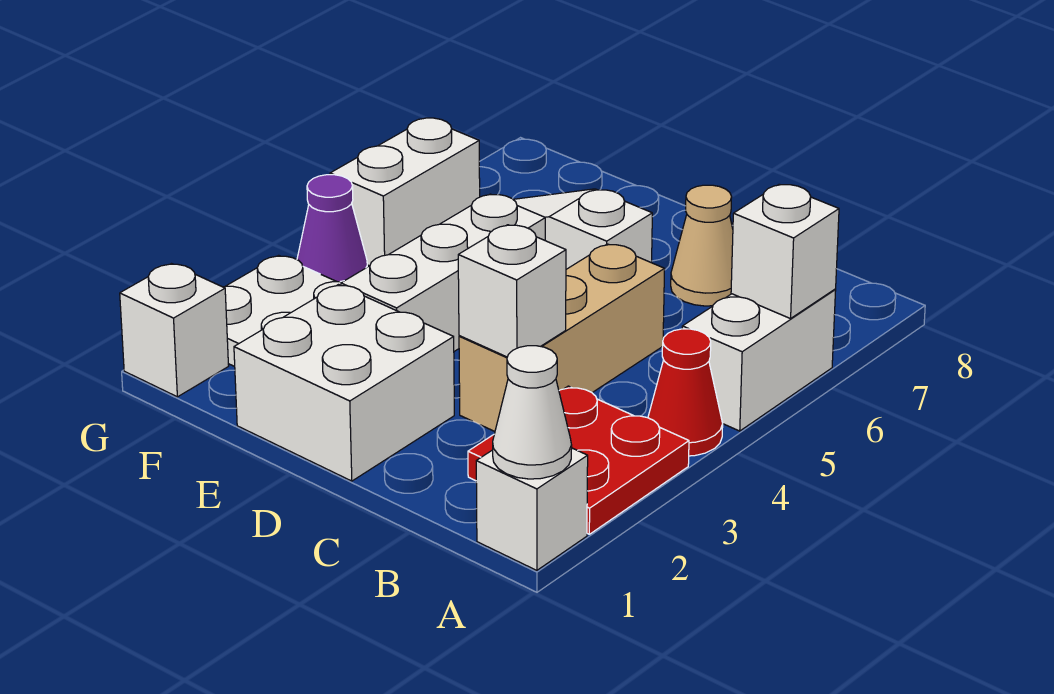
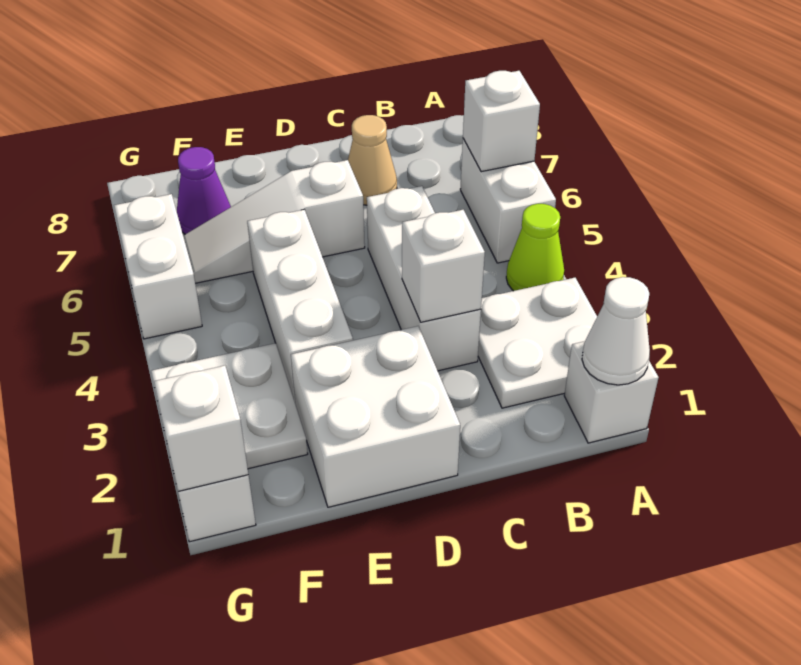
red plate A2:B3 level 1 -> white plate A2:B3 level 1
red cone A4 level 1 -> lime cone A4 level 1
tan brick C3:C5 level 1 -> white brick C3:C5 level 1
none -> white brick G1 level 2
purple cone G4 level 1 -> purple cone F7 level 1

